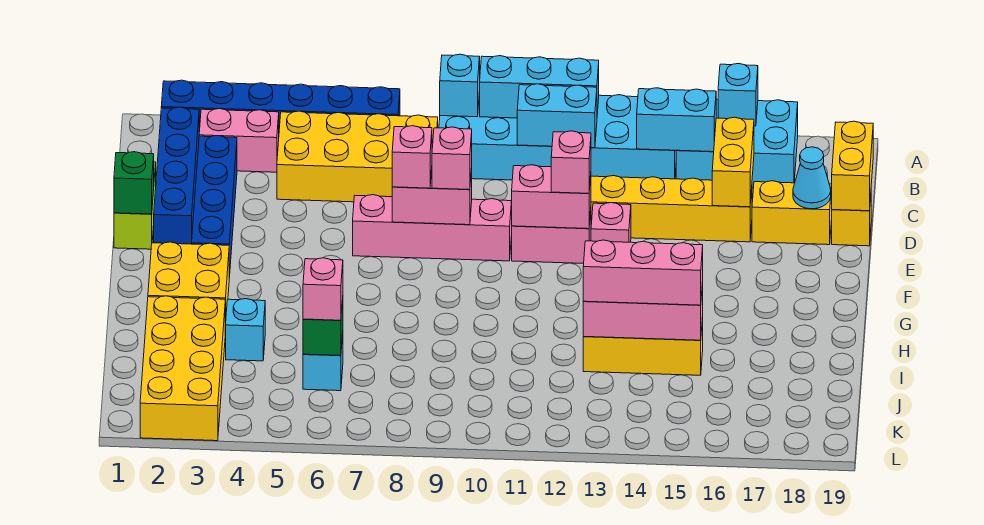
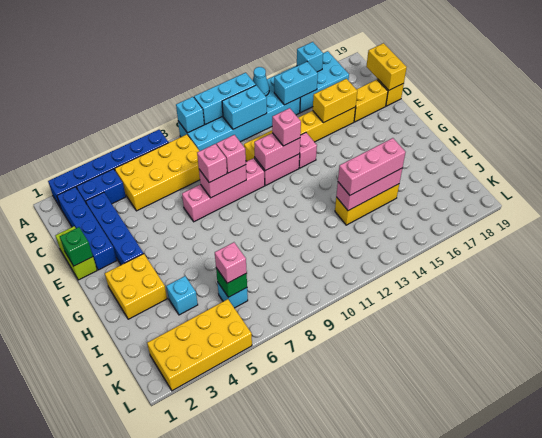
pink brick B3:B4 level 1 -> blue brick B3:B4 level 1
yellow brick C16:D16 level 2 -> yellow brick D15:D16 level 2
cyan cone D18 level 2 -> cyan cone A13 level 2
yellow brick I2:L3 level 1 -> yellow brick K2:L5 level 1

